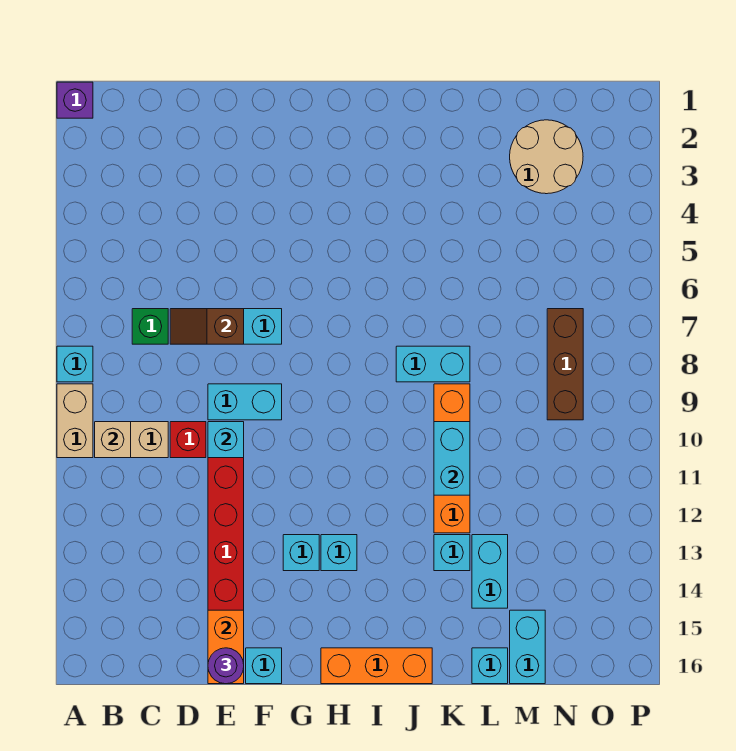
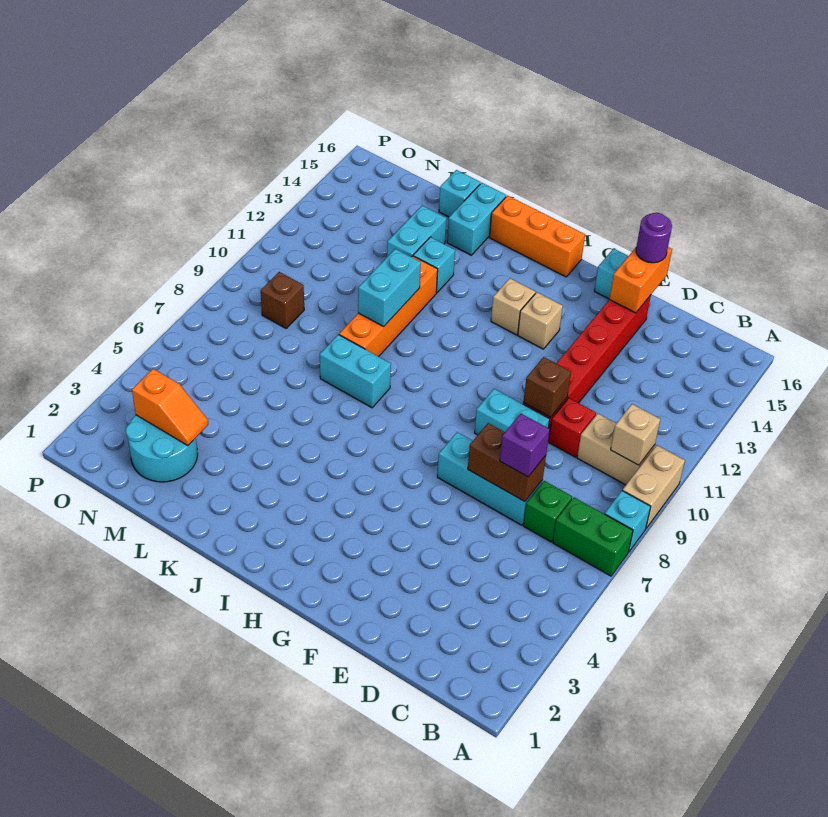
purple brick A1 level 1 -> purple brick D7 level 3
none -> green brick A7:B7 level 1
brown slope D7:E7 level 2 top E -> brown brick D7:E7 level 2
cyan brick E10 level 2 -> brown brick E10 level 2
cyan brick G13 level 1 -> tan brick G13 level 1
cyan brick H13 level 1 -> tan brick H13 level 1
tan round brick M2:N3 level 1 -> cyan round brick M2:N3 level 1
none -> orange slope M3:N3 level 2 top N
cyan brick M15:M16 level 1 -> cyan brick K15:K16 level 1
brown brick N7:N9 level 1 -> brown brick N9 level 1

